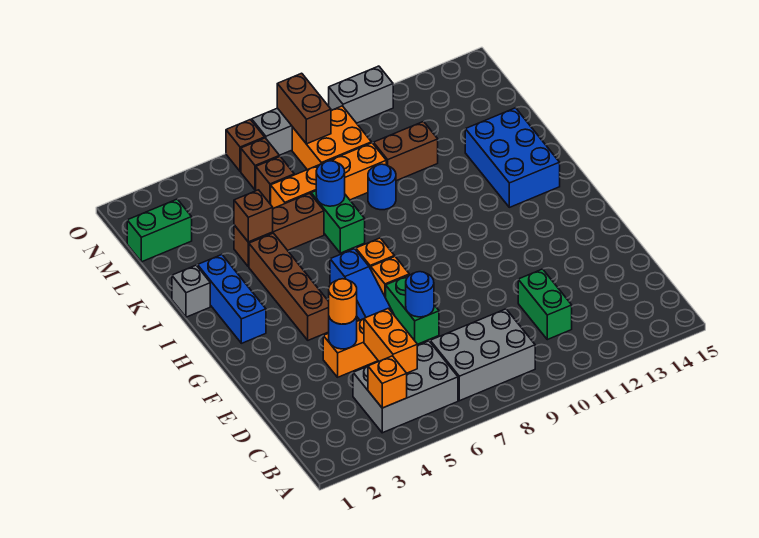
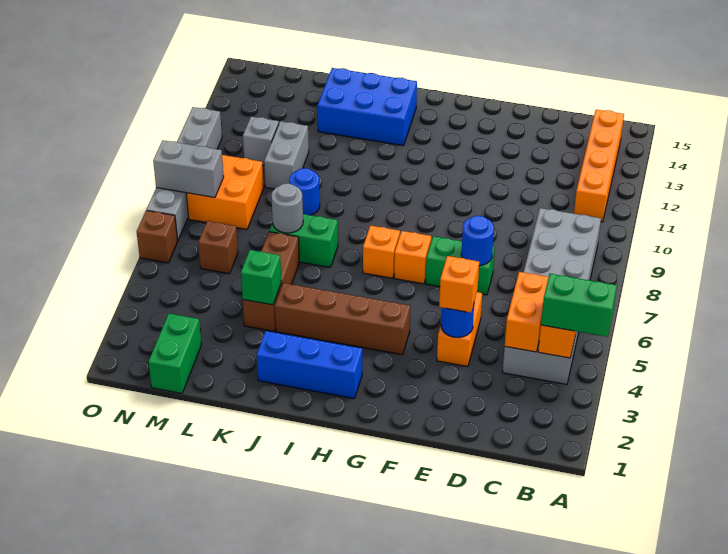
orange brick C5:D5 level 2 -> orange brick C4:C5 level 2
green brick C11:D11 level 1 -> green brick A4:B4 level 3
orange round brick E4 level 3 -> orange brick E4 level 3
blue slope F6:H6 level 1 top H -> none
grey brick J1 level 1 -> grey brick M11 level 1
brown brick K4 level 2 -> green brick K4 level 2
blue round brick K7 level 2 -> grey round brick K7 level 2
orange brick L6:L9 level 1 -> orange brick B11:B14 level 1
brown brick L10:L11 level 1 -> grey brick L10:L11 level 1
brown brick N6 level 1 -> none
brown brick N8:O8 level 2 -> grey brick N8:O8 level 2

